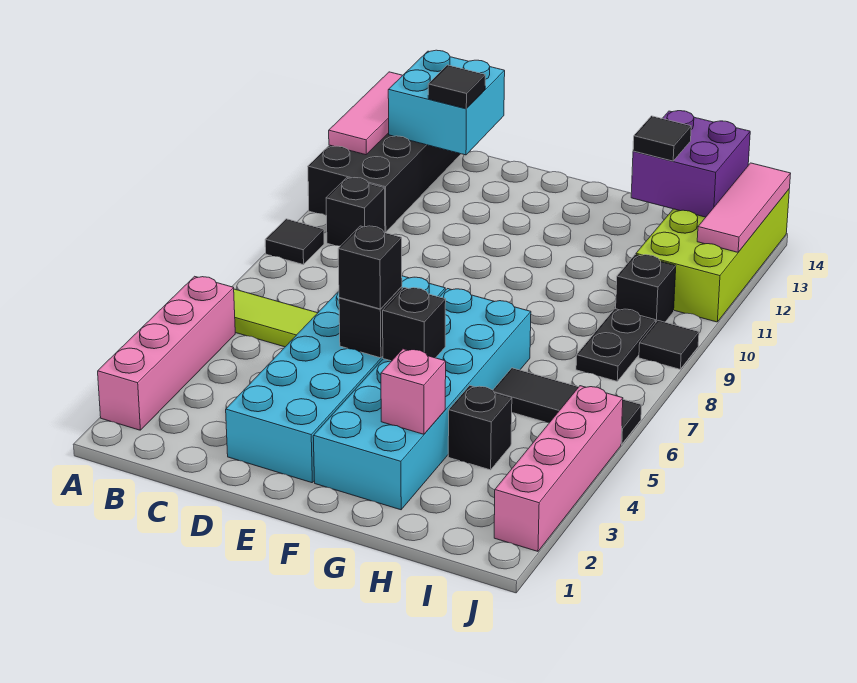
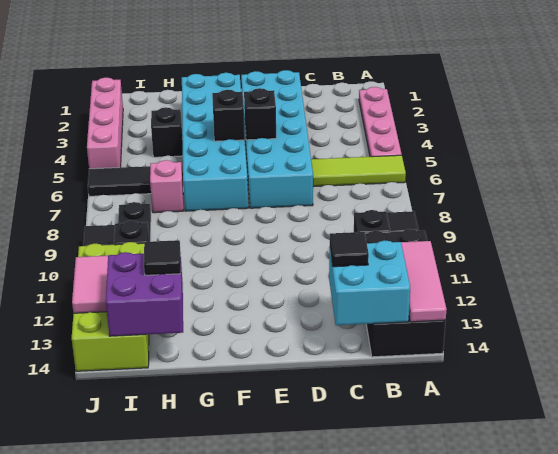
pink brick A2:A5 level 1 -> pink plate A2:A5 level 1
black brick E5 level 3 -> none
pink brick G3 level 2 -> pink brick H7 level 1
pink tile J12:J14 level 2 -> pink tile J12:J13 level 2

